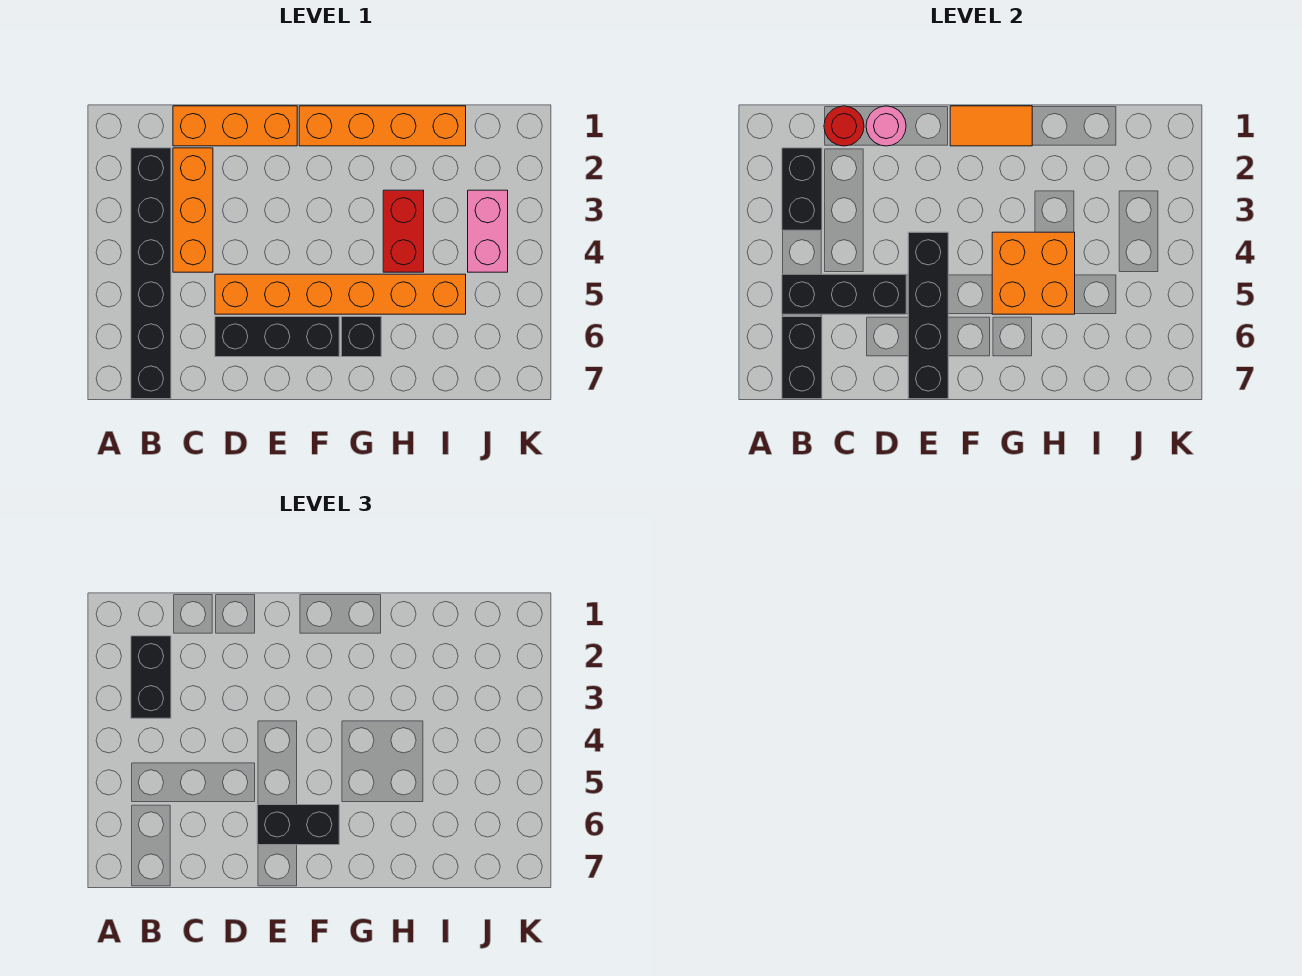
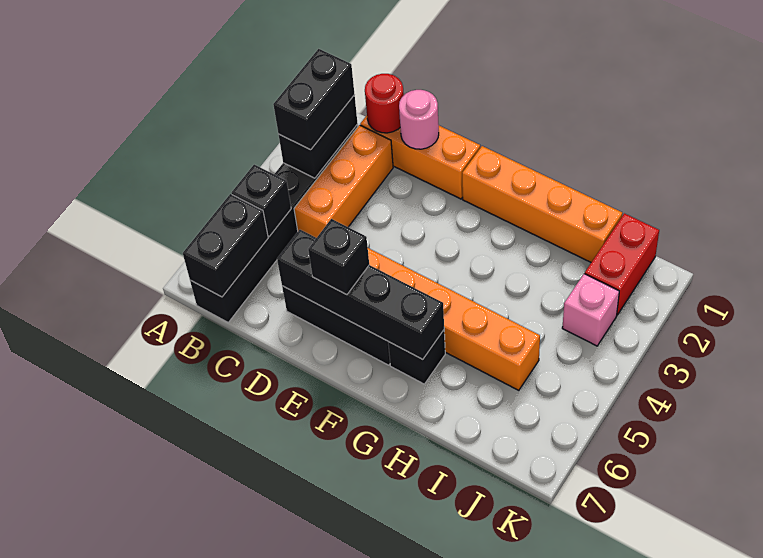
black brick B5:D5 level 2 -> black brick B5 level 2
black brick E4:E7 level 2 -> black brick D6:G6 level 2
black brick E6:F6 level 3 -> black brick E6 level 3
orange tile F1:G1 level 2 -> none
orange brick G4:H5 level 2 -> none
red brick H3:H4 level 1 -> red brick J1:J2 level 1
pink brick J3:J4 level 1 -> pink brick J3 level 1

